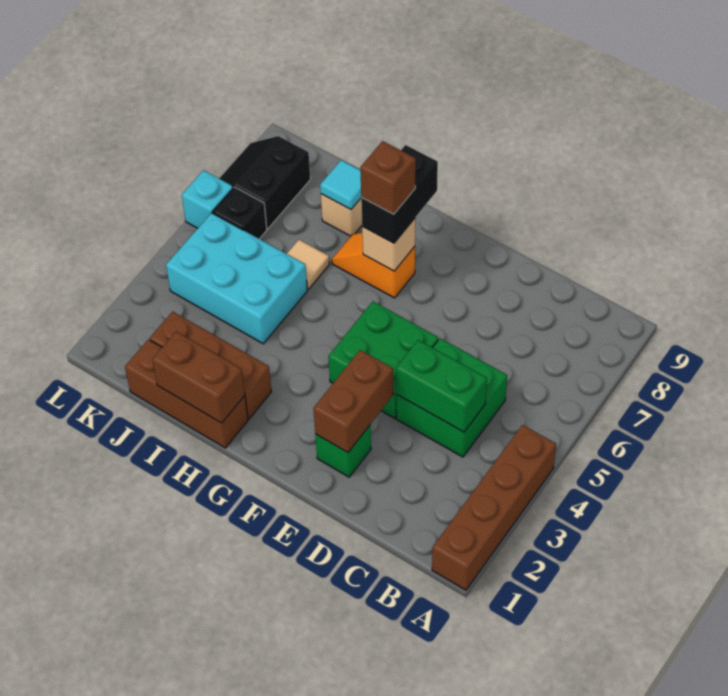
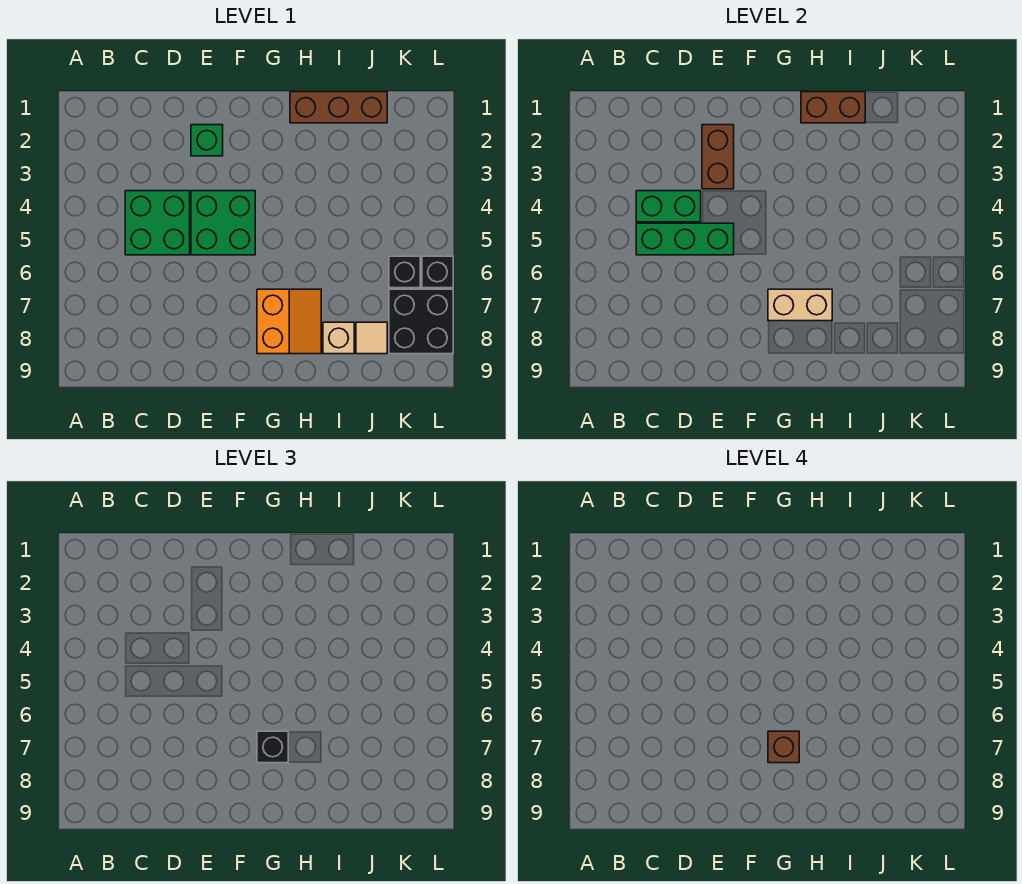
brown brick A1:A4 level 1 -> none
none -> green brick C5:E5 level 2
orange slope G7:H7 level 1 top G -> orange slope G7:H8 level 1 top G
tan brick G7 level 2 -> tan brick G7:H7 level 2
black brick G7:G8 level 3 -> black brick G7 level 3
brown brick H2:J2 level 1 -> none
cyan brick I4:K5 level 1 -> none
tan tile I6 level 1 -> tan tile J8 level 1
cyan tile I8 level 2 -> none
black slope K7:L8 level 1 top K -> black brick K7:L8 level 1
cyan brick L6 level 1 -> black brick L6 level 1

